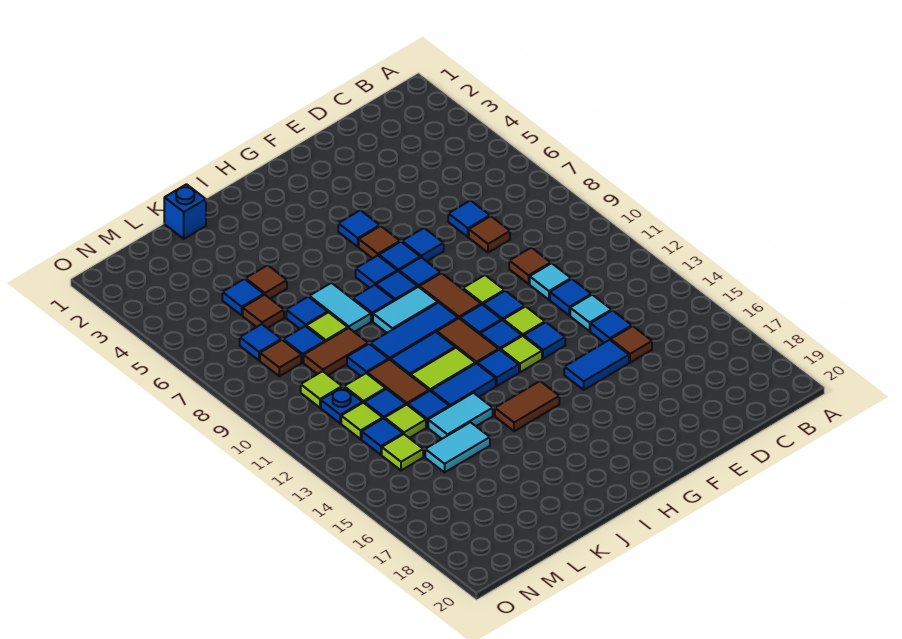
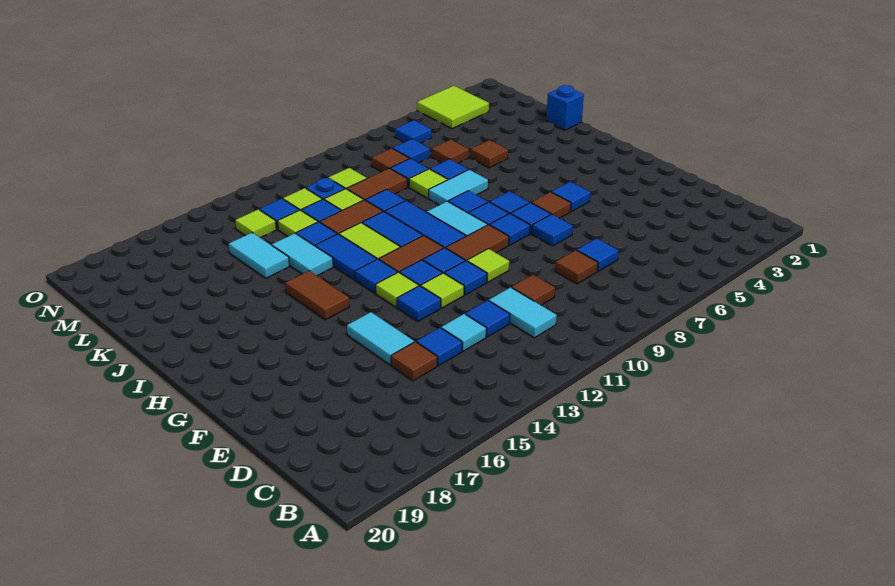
cyan tile D11 level 1 -> cyan tile C11:D11 level 1
blue tile E15:F15 level 1 -> cyan tile E15:F15 level 1
brown tile K9:L9 level 1 -> brown tile L9:L10 level 1
blue tile L5 level 1 -> blue tile N6 level 1
none -> lime tile N3:O4 level 1

